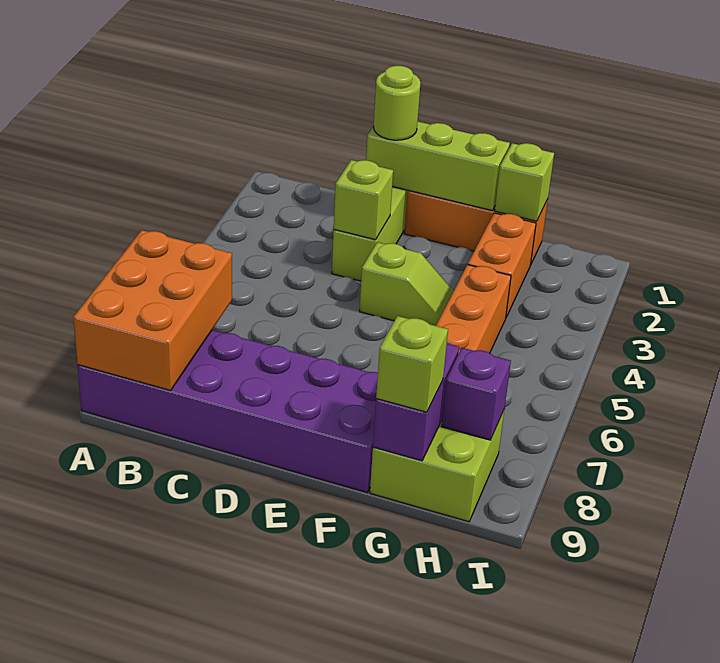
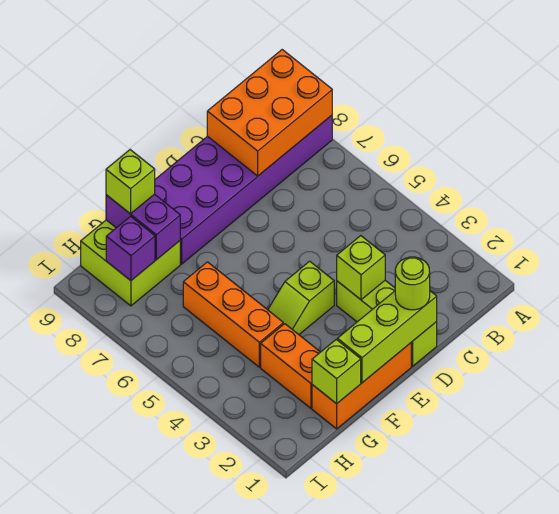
orange brick A7:B9 level 2 -> orange brick A8:C9 level 2

